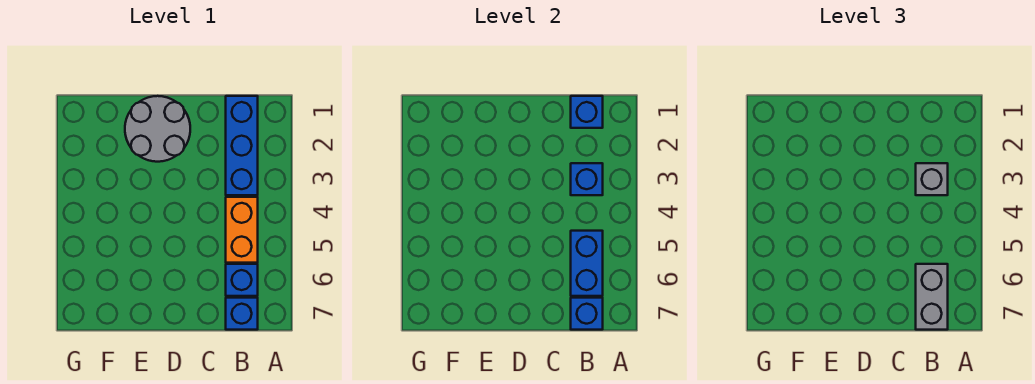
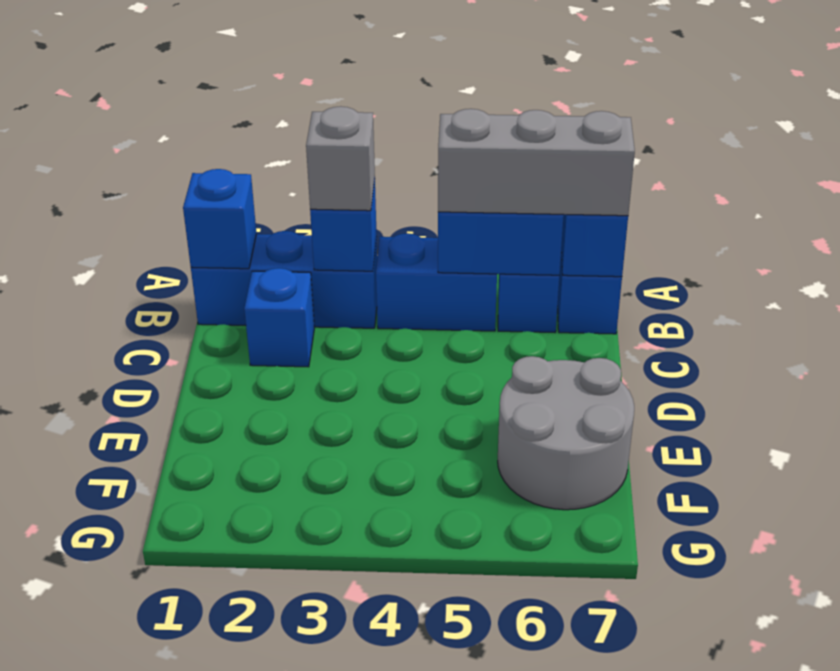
orange brick B4:B5 level 1 -> blue brick B4:B5 level 1
grey brick B6:B7 level 3 -> grey brick B5:B7 level 3
none -> blue brick C2 level 1
grey round brick D1:E2 level 1 -> grey round brick E6:F7 level 1

